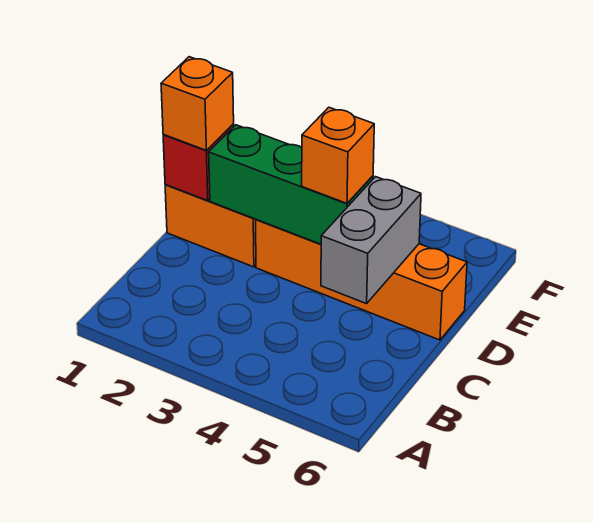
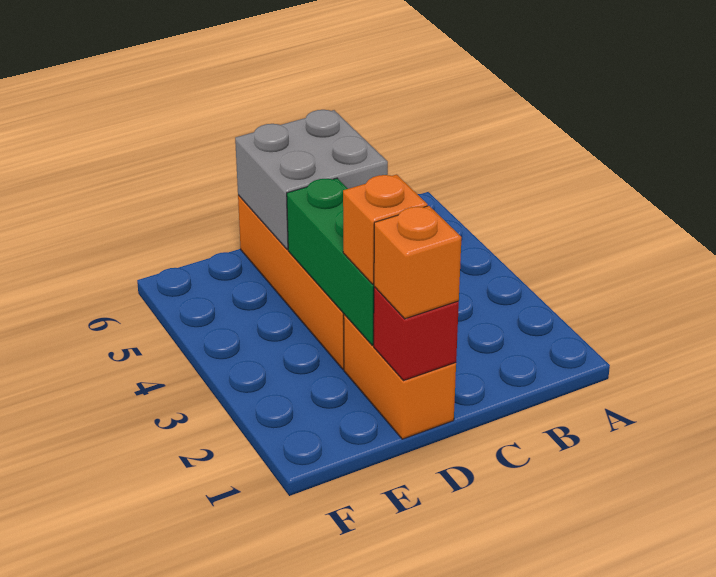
grey brick C5:D5 level 2 -> grey brick C5:D6 level 2
orange brick D4 level 3 -> orange brick D2 level 3

